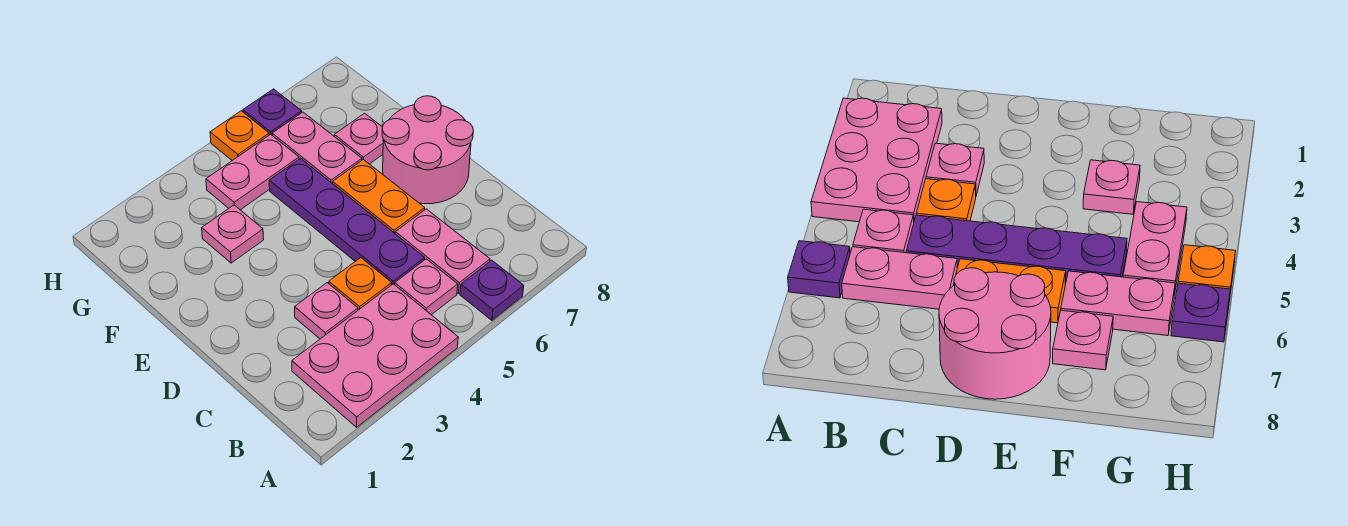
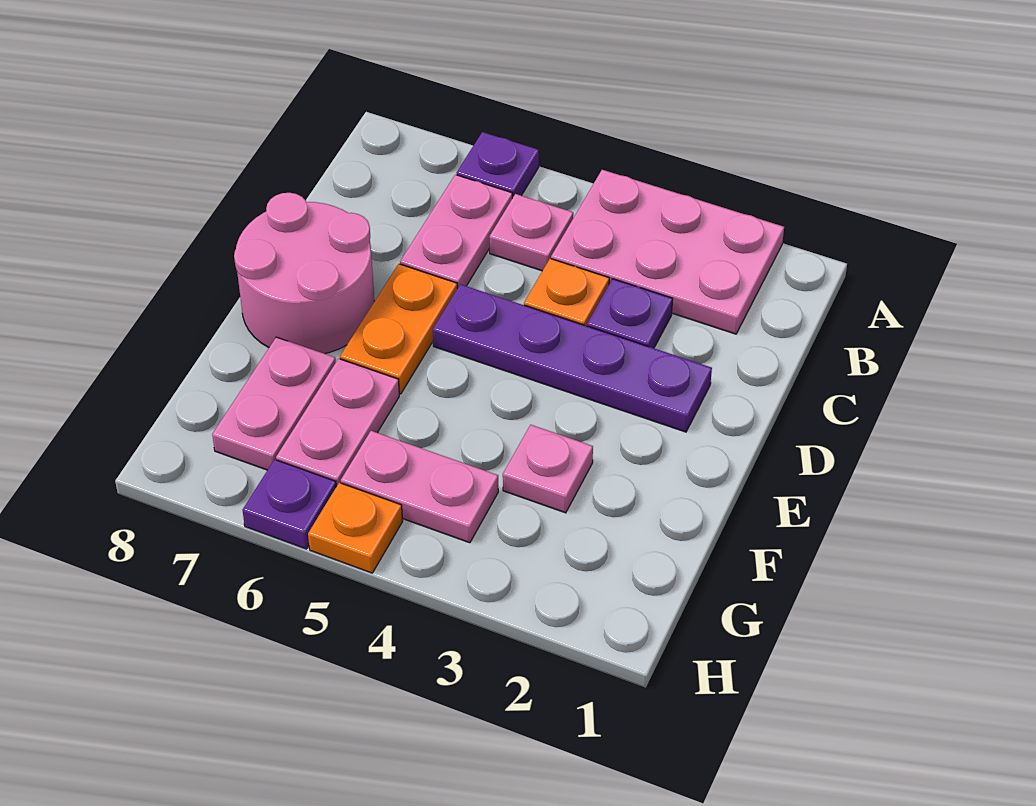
pink plate C3 level 1 -> purple plate C3 level 1
purple plate C5:F5 level 1 -> purple plate D2:D5 level 1
pink plate F7 level 1 -> pink plate F7:G7 level 1

